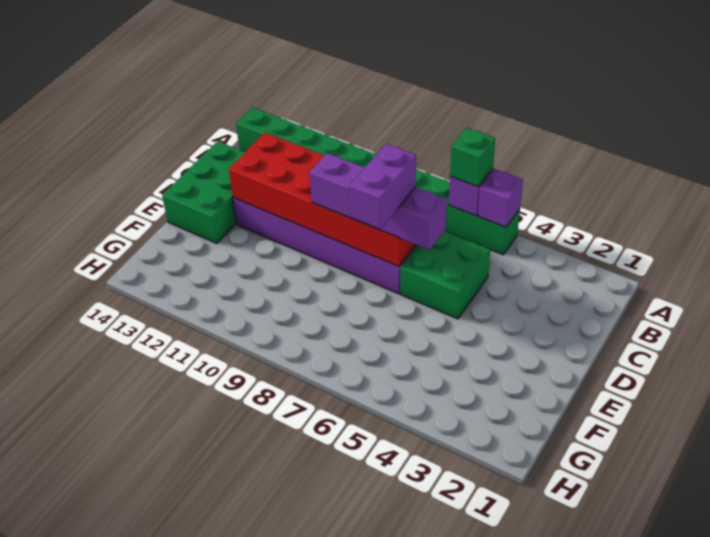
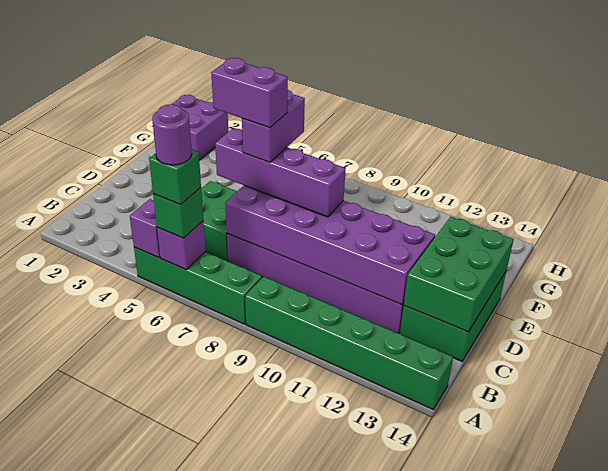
none -> green brick A6 level 4
none -> purple round brick A6 level 5
red brick C7:D12 level 2 -> purple brick C7:D12 level 2
none -> green brick C13:E14 level 2
none -> purple brick D6:D7 level 5
none -> purple brick G1:H2 level 1

